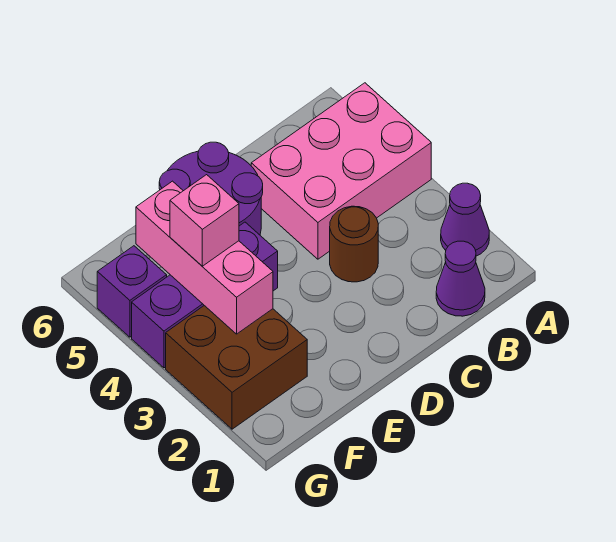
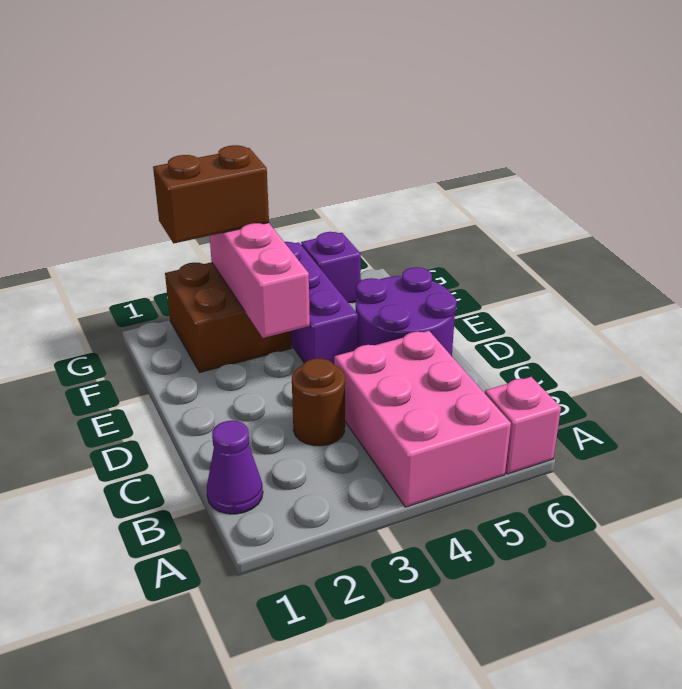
purple cone A2 level 1 -> none
pink brick F3:F5 level 2 -> pink brick E3:G3 level 2
pink brick F4 level 3 -> pink brick A6 level 1
none -> brown brick G2:G3 level 3

